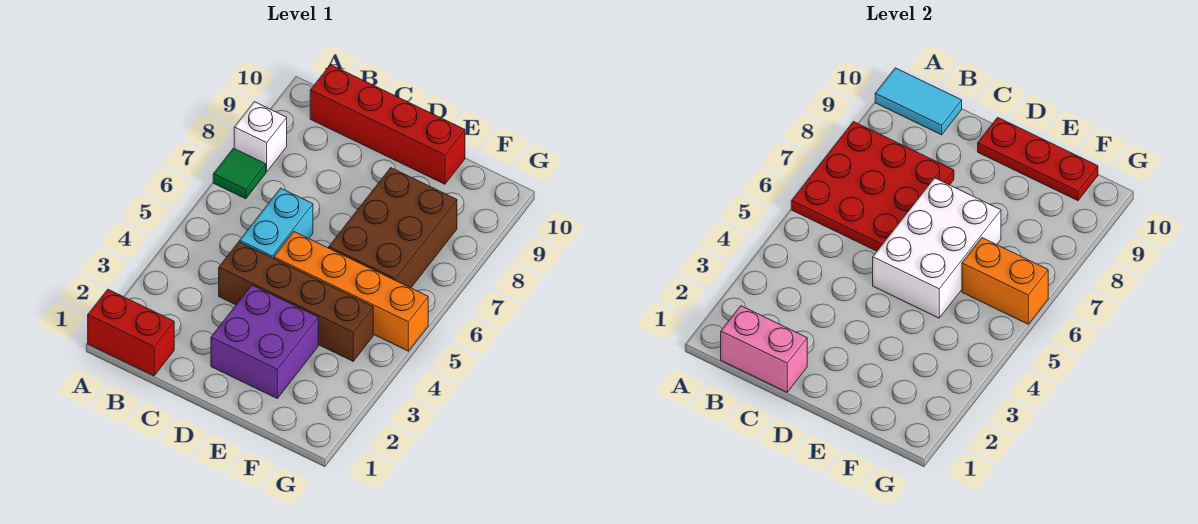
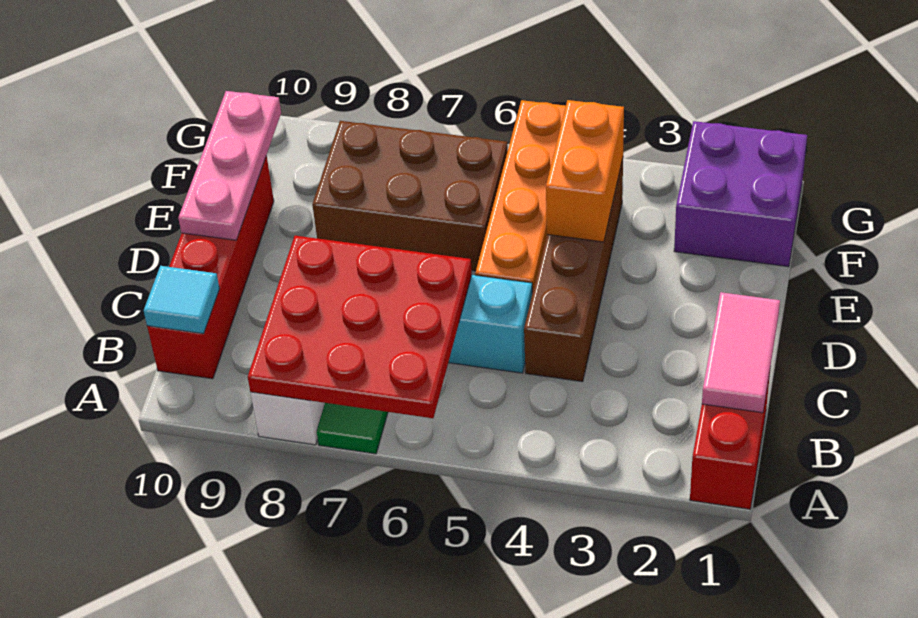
cyan tile A10:B10 level 2 -> cyan tile B10 level 2
pink brick B1:C1 level 2 -> pink tile B1:C1 level 2
purple brick D2:E3 level 1 -> purple brick F1:G2 level 1
white brick D5:E7 level 2 -> none
red plate D10:F10 level 2 -> pink plate D10:F10 level 2
orange brick F6:G6 level 2 -> orange brick E4:F4 level 2

